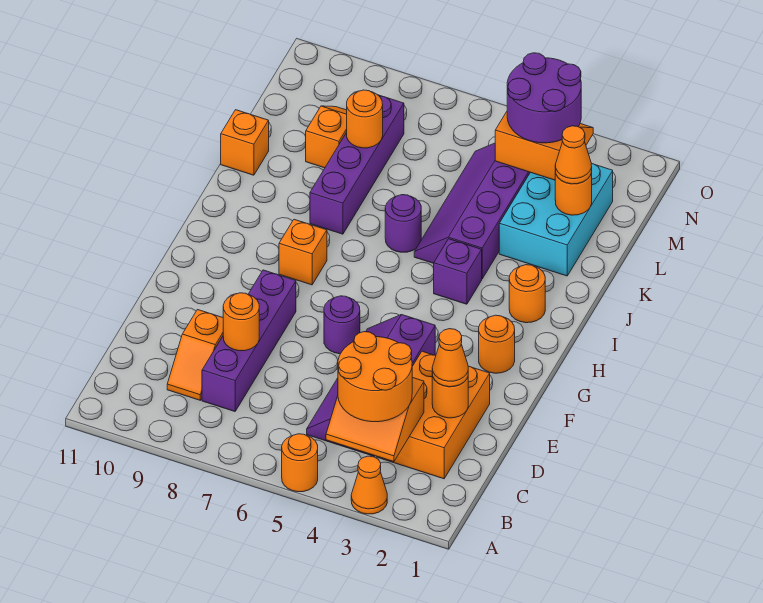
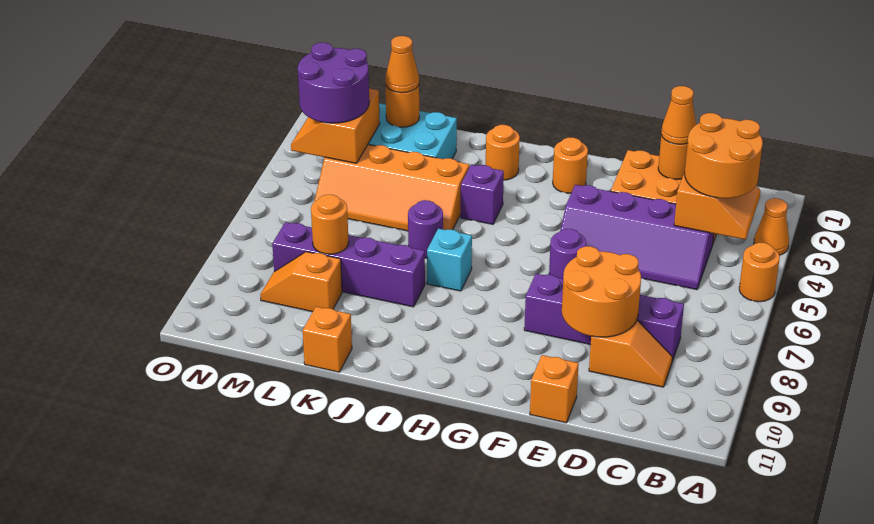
orange round brick D8 level 2 -> orange round brick D8:E9 level 2
orange brick H8 level 1 -> orange brick E11 level 1
none -> cyan brick I7 level 1
purple slope J4:M5 level 1 top 4 -> orange slope J4:M5 level 1 top 4

